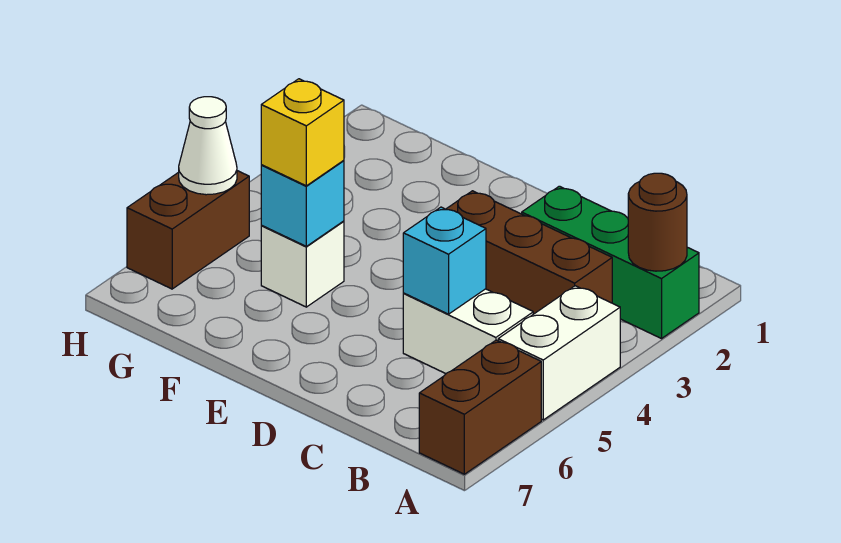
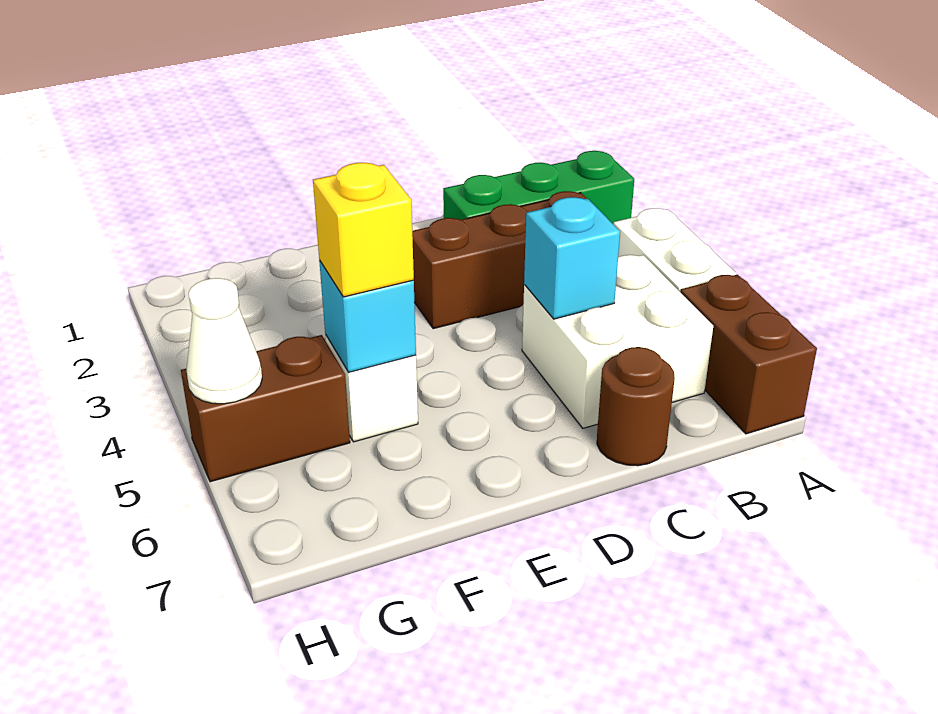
brown round brick A2 level 2 -> brown round brick C7 level 1
white brick B5:C5 level 1 -> white brick B5:C6 level 1
brown brick H5:H6 level 1 -> brown brick G5:H5 level 1

